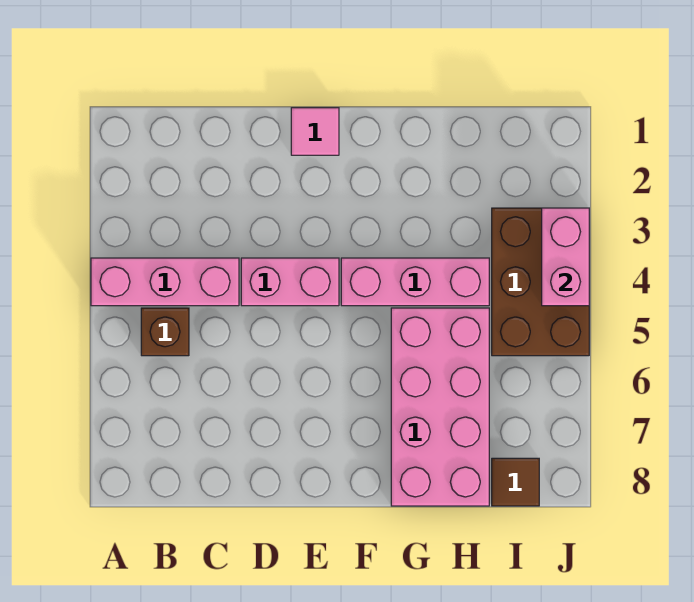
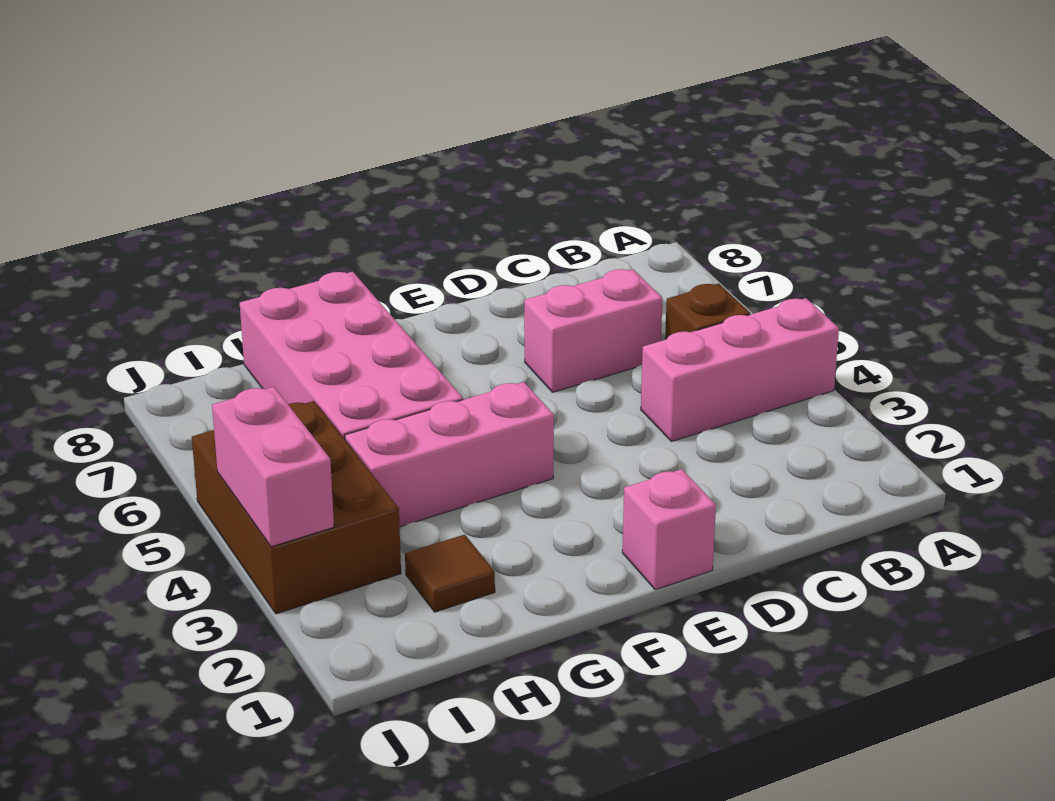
pink brick D4:E4 level 1 -> pink brick C6:D6 level 1
pink tile E1 level 1 -> pink brick E1 level 1
brown tile I8 level 1 -> brown tile H2 level 1

